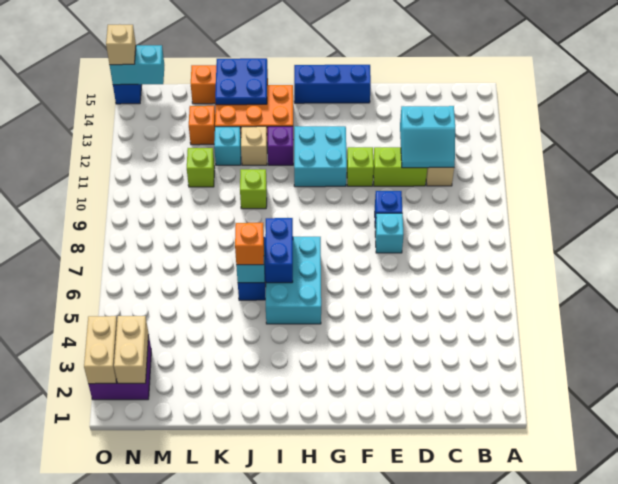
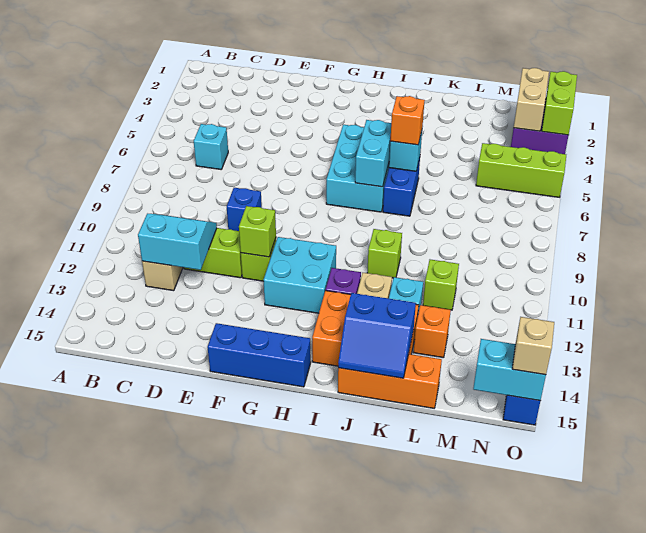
cyan brick E8 level 1 -> cyan brick C6 level 1
none -> lime brick F11 level 2
blue brick I6:I7 level 2 -> cyan brick I6:I7 level 2
blue plate J14:K15 level 2 -> blue slope J14:K15 level 2 top 14
none -> lime brick M5:O5 level 1
tan brick O2:O3 level 2 -> lime brick O2:O3 level 2

